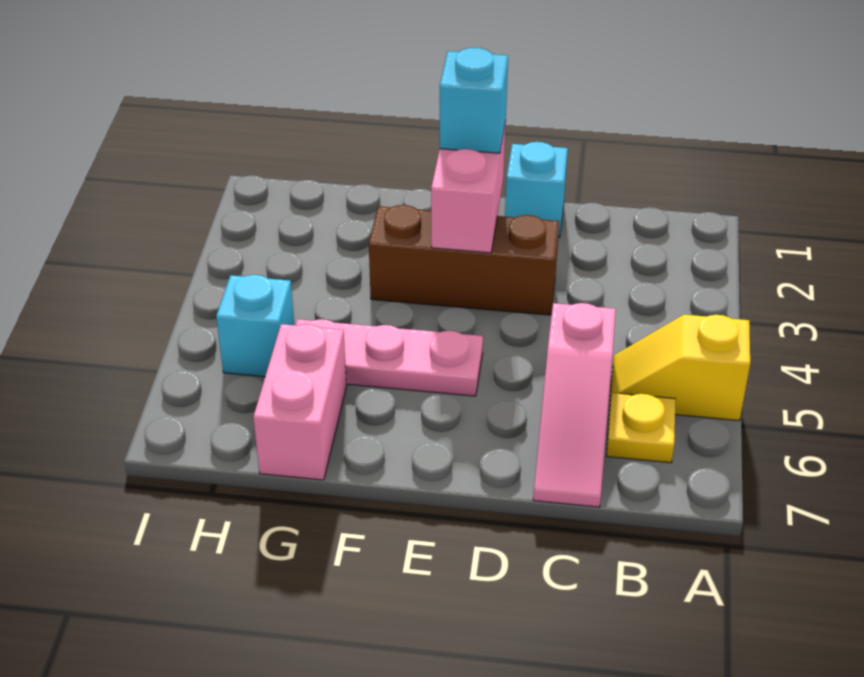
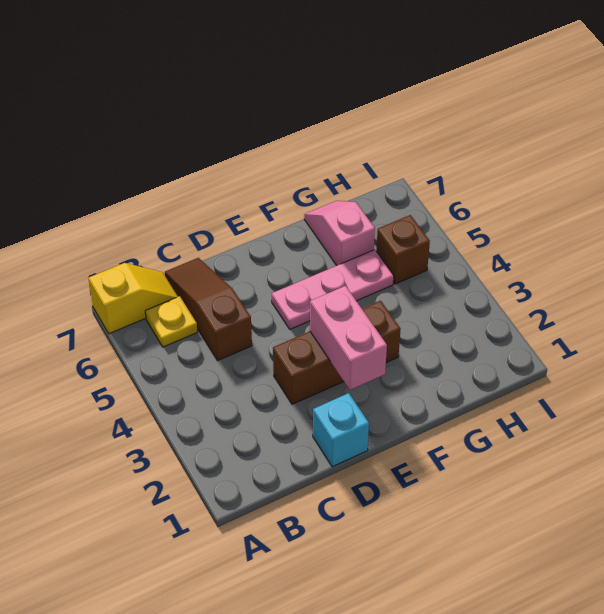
yellow slope A5:B5 level 1 top A -> yellow slope A7:B7 level 1 top A
pink slope C5:C7 level 1 top 5 -> brown slope C5:C7 level 1 top 5
cyan brick E2 level 3 -> none
pink brick G6:G7 level 1 -> pink slope G6:G7 level 1 top 6
cyan brick H5 level 1 -> brown brick H5 level 1

